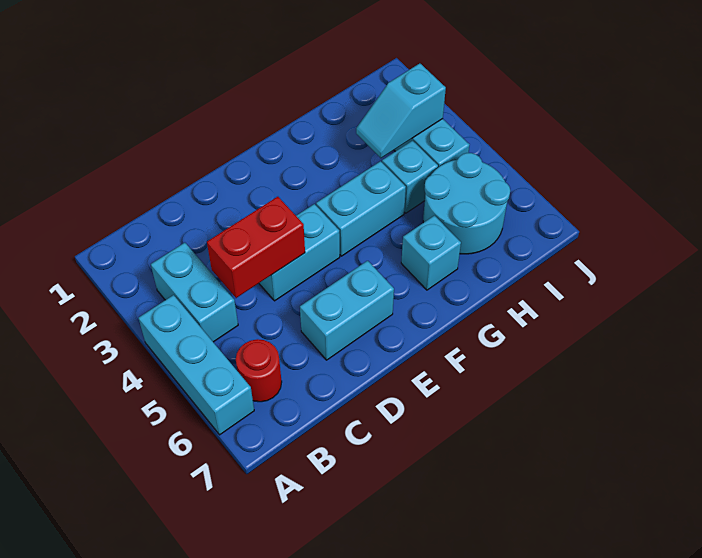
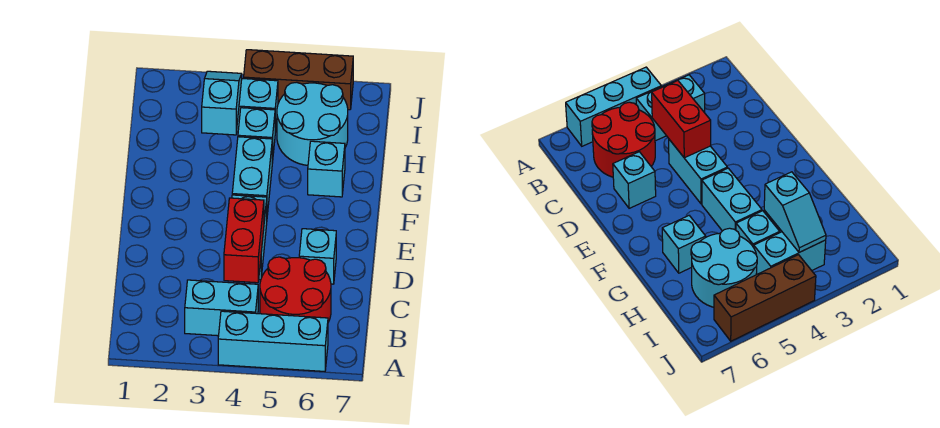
red round brick B6 level 1 -> red round brick B5:C6 level 1
cyan brick D6:E6 level 1 -> cyan brick D6 level 1
cyan slope H3:I3 level 2 top I -> cyan slope H3:I3 level 2 top H
none -> brown brick J4:J6 level 1

